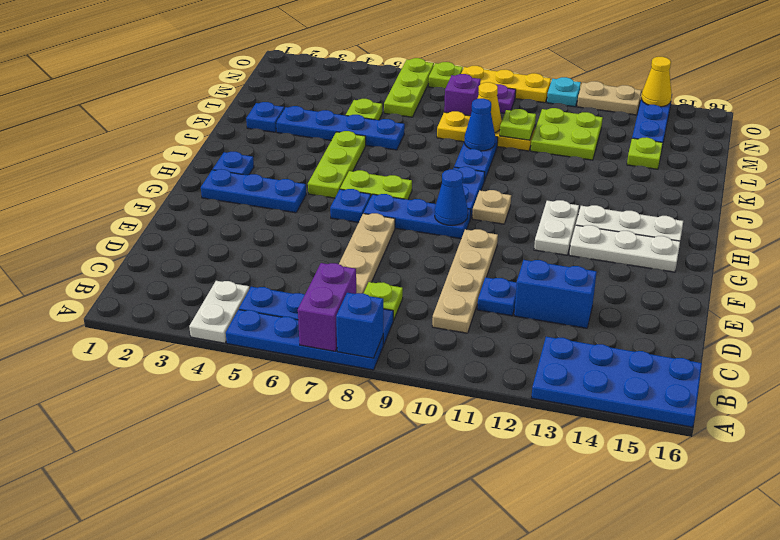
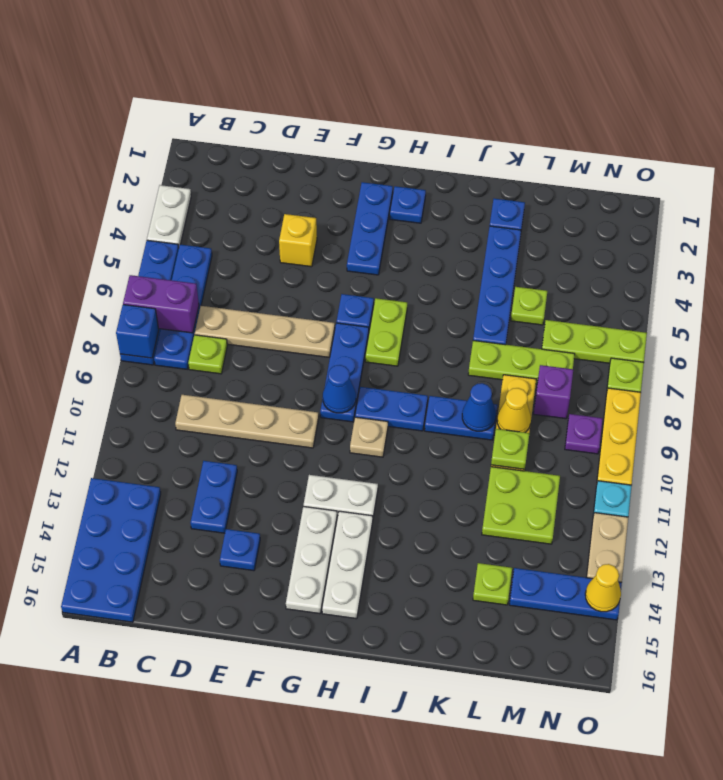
white plate A4:B4 level 1 -> white plate A3:A4 level 1
blue plate D11 level 1 -> blue plate E14 level 1
blue brick D12:D13 level 1 -> blue plate D12:D13 level 1
none -> yellow brick E4 level 1
lime plate H5:J5 level 1 -> lime plate K7:M7 level 1

